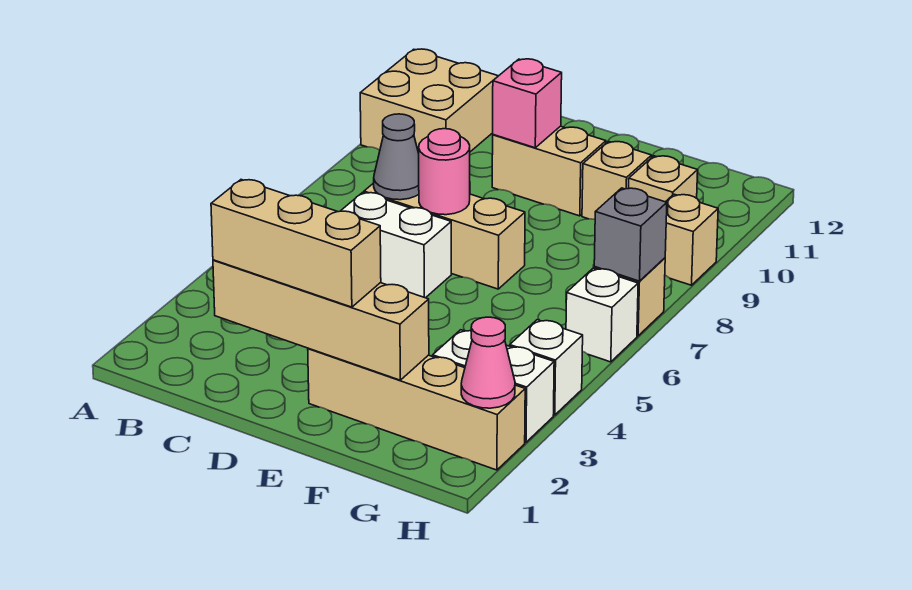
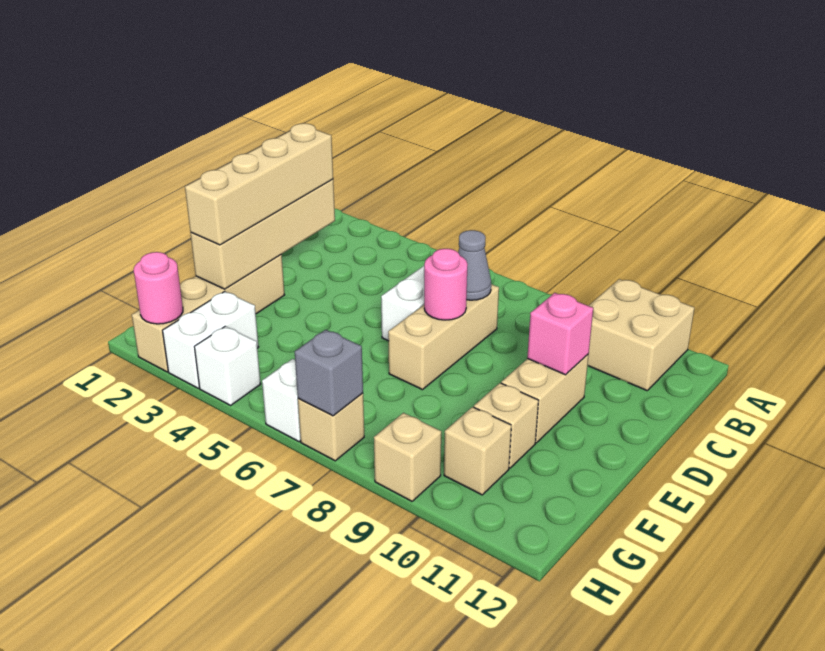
tan brick C2:E2 level 3 -> tan brick C2:F2 level 3
pink cone H2 level 2 -> pink round brick H2 level 2

